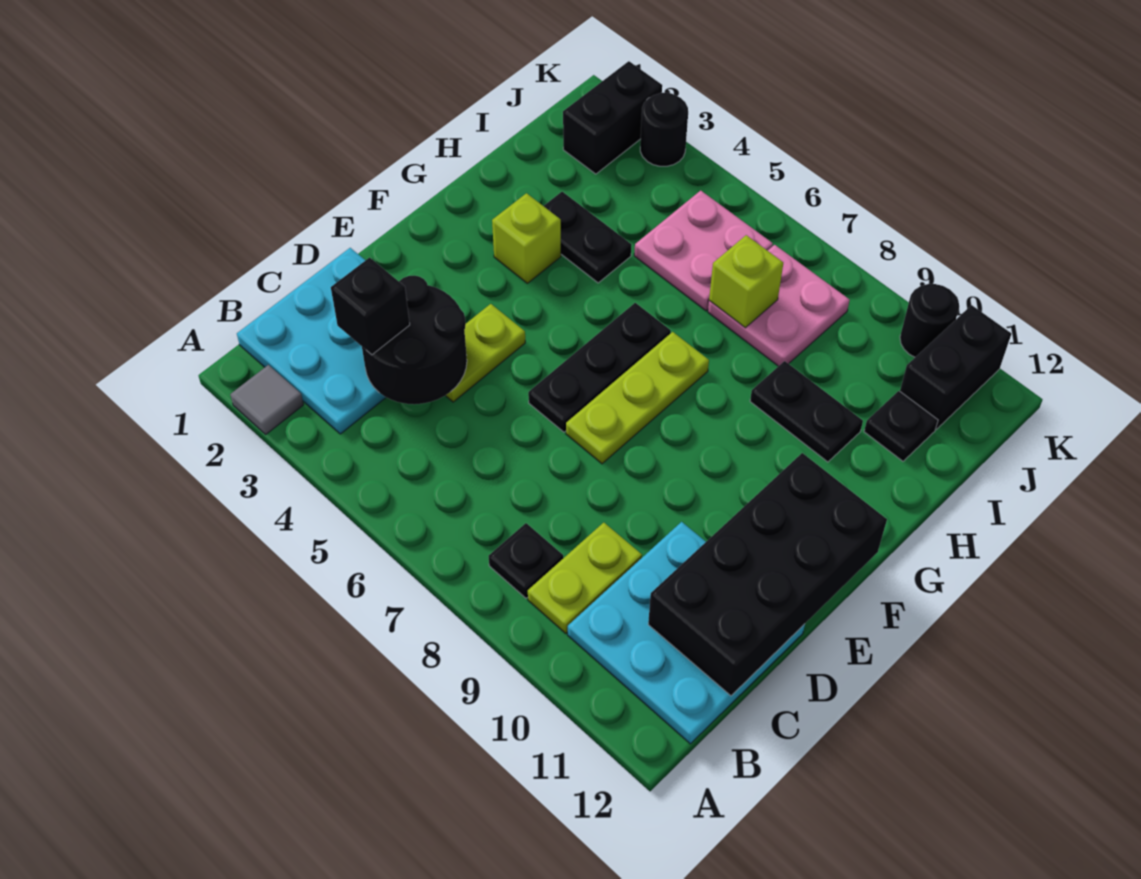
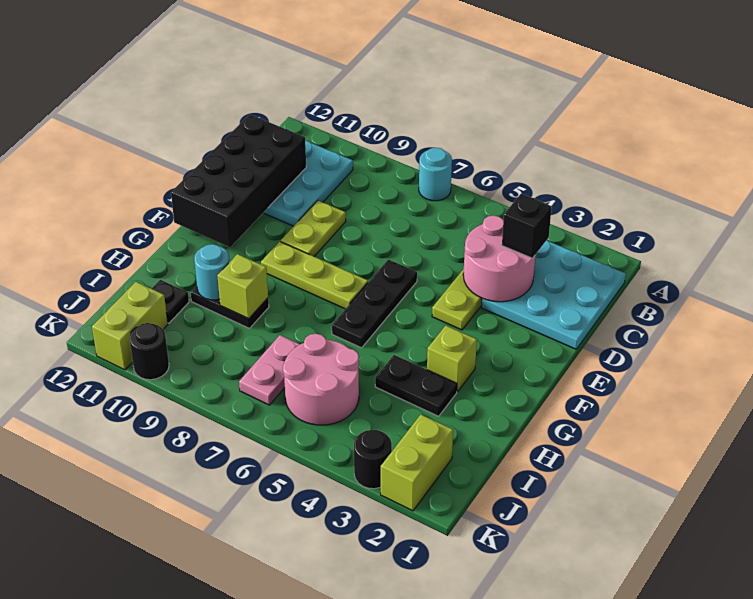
grey tile A2 level 1 -> none
none -> cyan round brick A7 level 1
black plate B8 level 1 -> none
lime plate B9:C9 level 1 -> lime plate D9:E9 level 1
black round brick C3:D4 level 2 -> pink round brick C3:D4 level 2
lime plate E7:G7 level 1 -> lime plate F7:F9 level 1
none -> cyan round brick H10 level 2
pink plate I5:J6 level 1 -> pink round brick I5:J6 level 1
pink plate I7:J8 level 1 -> pink plate I7:J7 level 1
lime brick I7 level 2 -> lime brick H9 level 2
black brick J2:K2 level 1 -> lime brick J2:K2 level 1
black brick J11:K11 level 1 -> lime brick J11:K11 level 1

